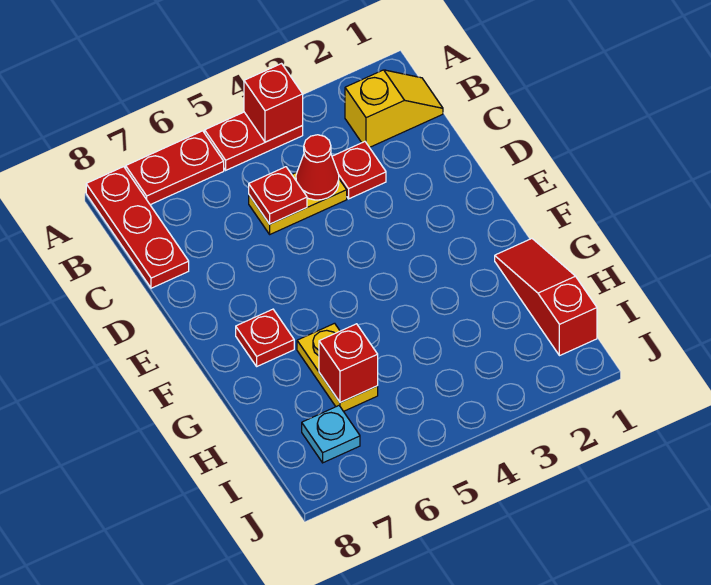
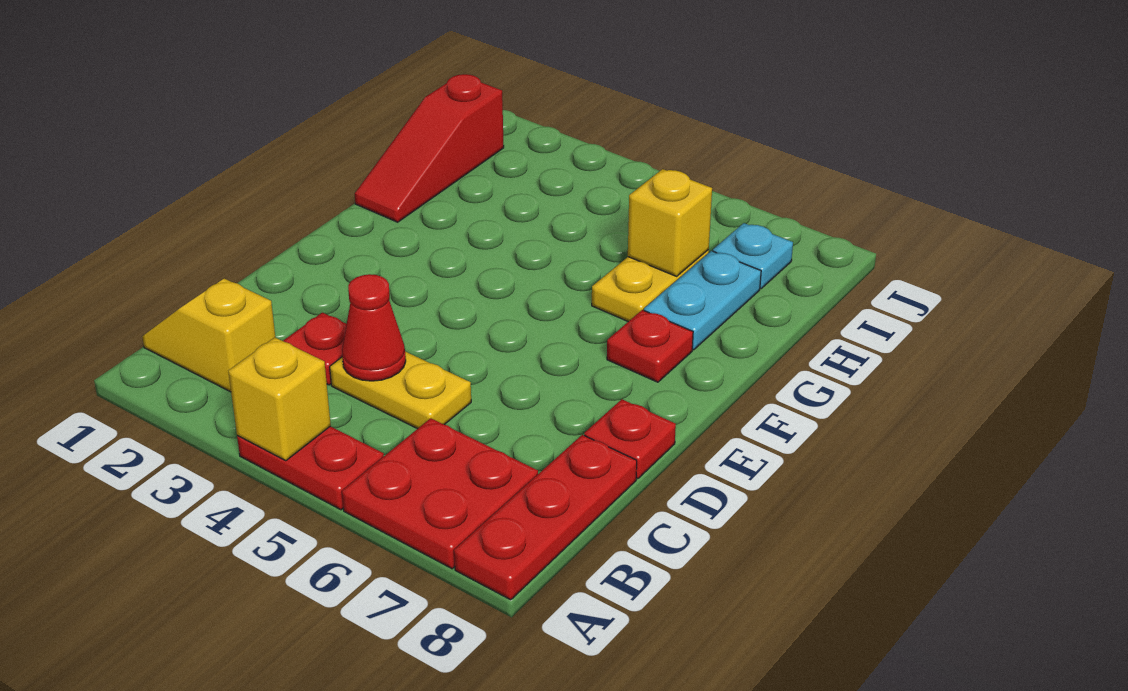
red brick A4 level 2 -> yellow brick A4 level 2
red plate A6:A7 level 1 -> red plate A6:B7 level 1
red plate C5 level 2 -> red plate D8 level 1
none -> cyan plate G7:H7 level 1
red brick H6 level 2 -> yellow brick H6 level 2

